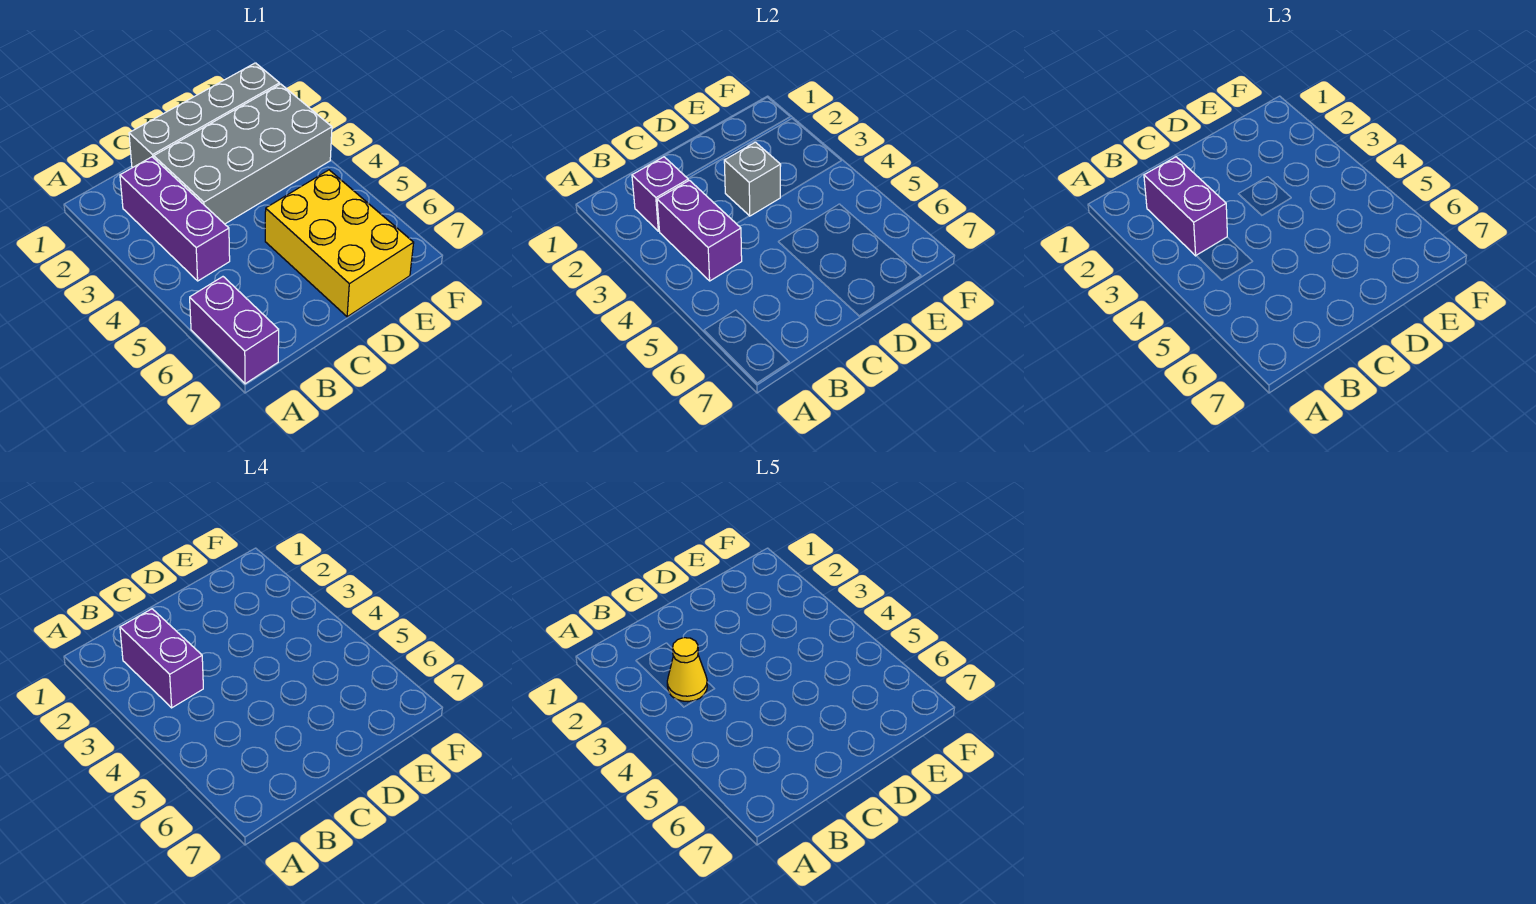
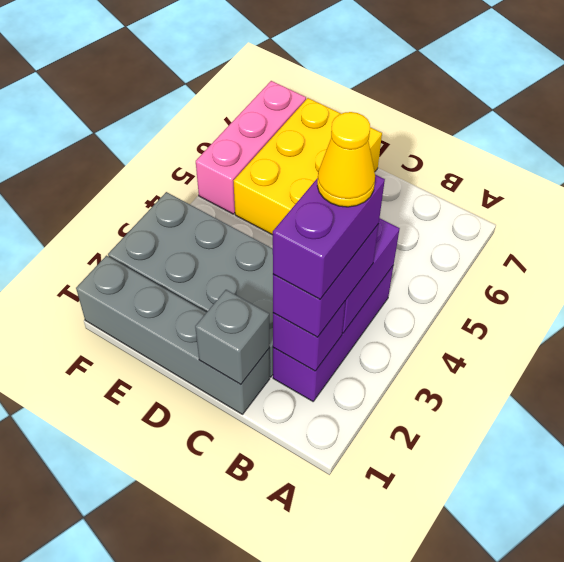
purple brick A6:A7 level 1 -> none
grey brick D3 level 2 -> grey brick C1 level 2
none -> pink brick F5:F7 level 1

